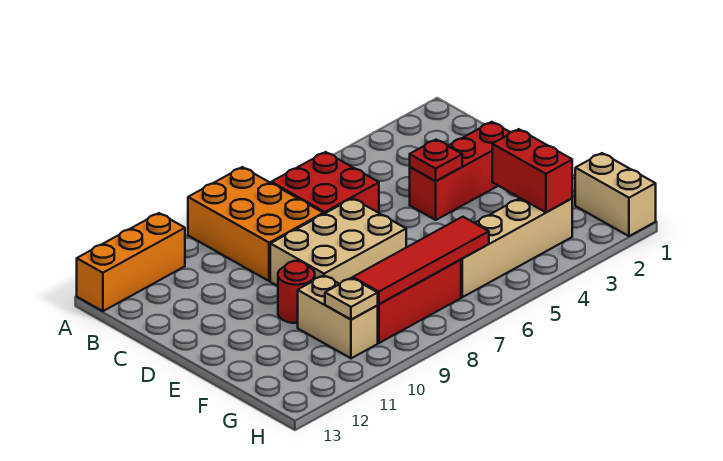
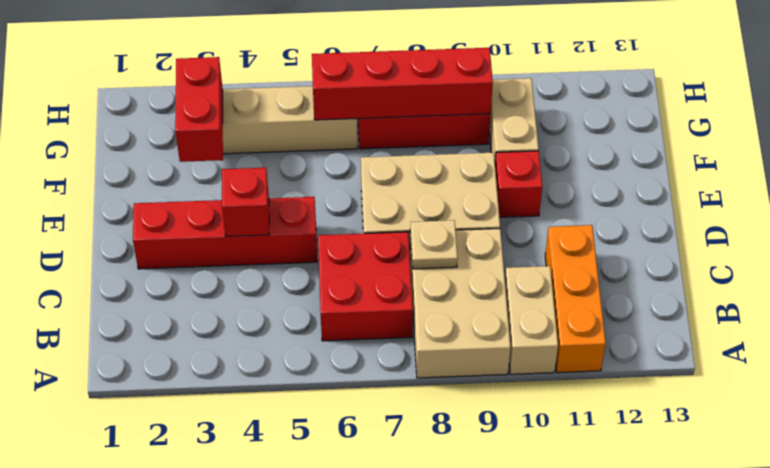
orange brick A8:C9 level 1 -> tan brick A8:C9 level 1
orange brick A11:A13 level 1 -> orange brick A11:C11 level 1
red brick D2:D4 level 1 -> red brick D2:D5 level 1
red plate D4 level 2 -> red brick D4 level 2
red round brick E10 level 1 -> red brick E10 level 1
tan brick G1:H1 level 1 -> tan brick A10:B10 level 1
red tile G6:G9 level 2 -> red brick G6:G9 level 2
tan plate G10 level 2 -> tan plate C8 level 2

